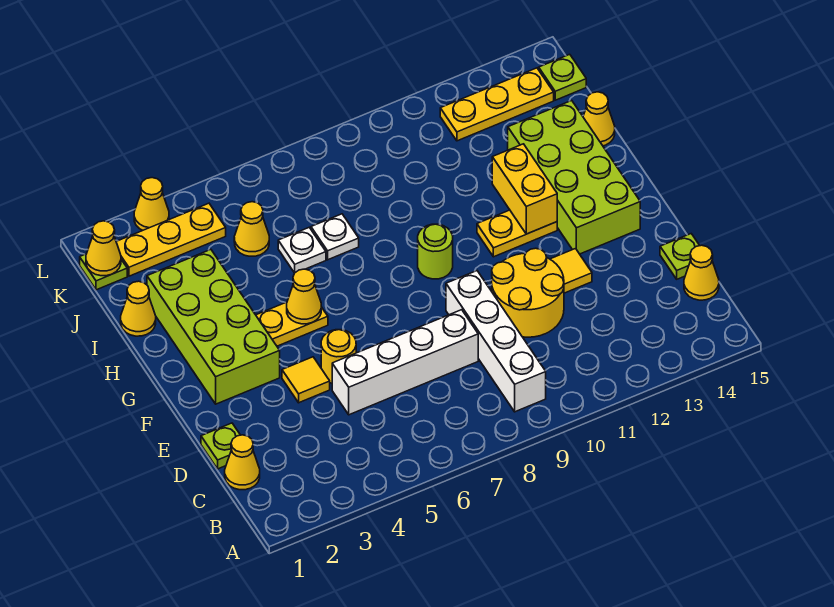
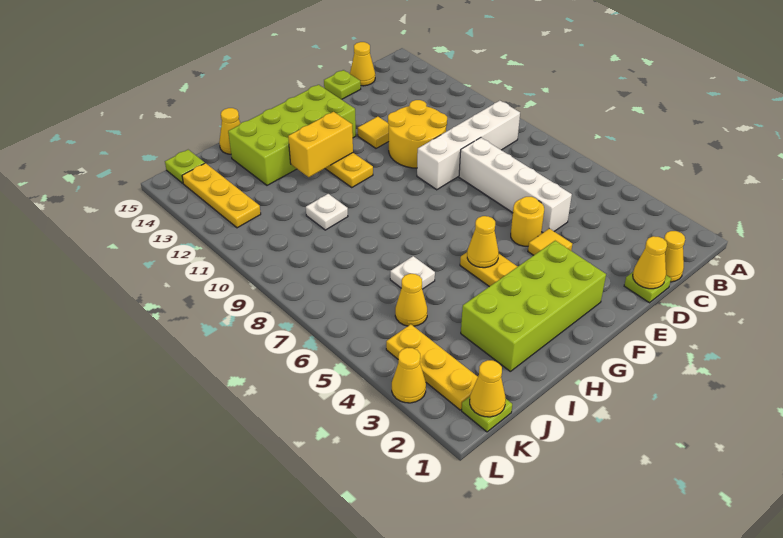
lime round brick G9 level 1 -> none
yellow cone I1 level 1 -> yellow cone D1 level 2
white plate I7 level 1 -> white plate I10 level 1

